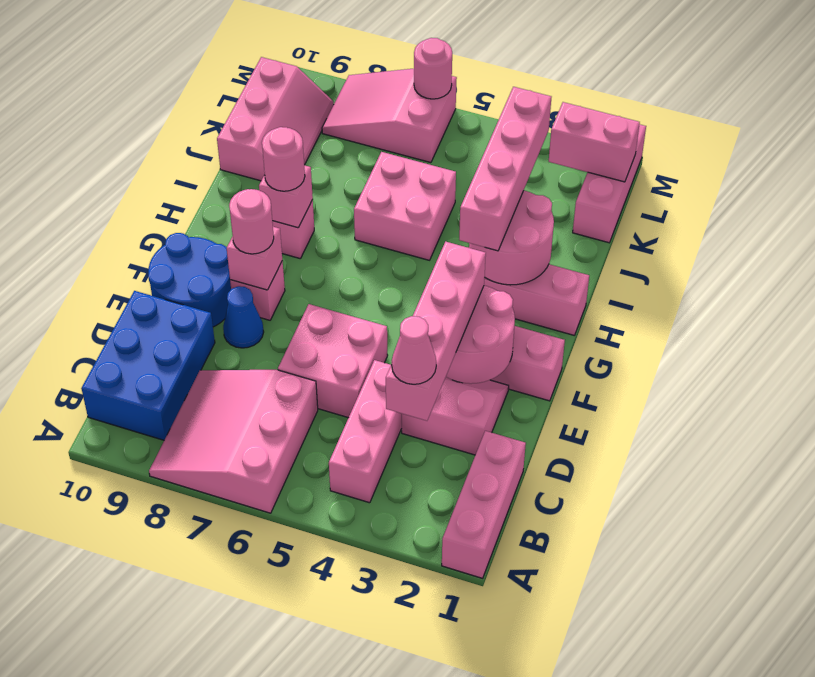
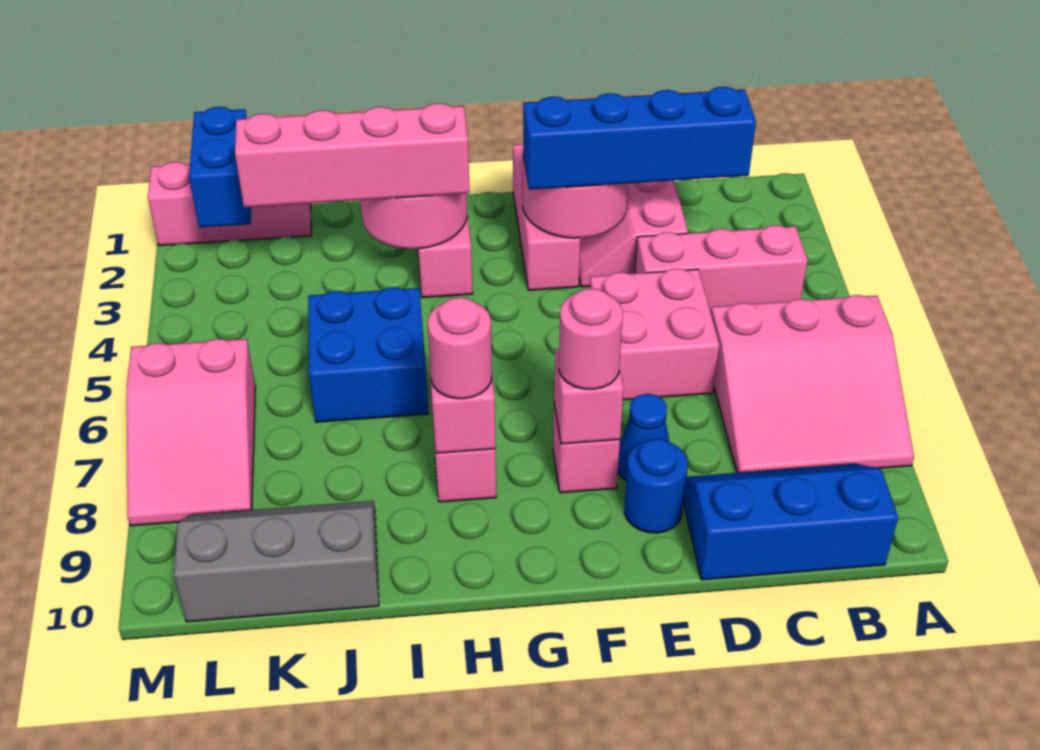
pink brick A1:C1 level 1 -> none
blue brick B9:D10 level 1 -> blue slope B9:D10 level 1 top 10
pink brick C3:F3 level 3 -> blue brick C3:F3 level 3
pink cone C3 level 4 -> none
blue round brick E9:F10 level 1 -> blue round brick E9 level 1
pink brick I5:J6 level 1 -> blue brick I5:J6 level 1
pink slope J9:L10 level 1 top 10 -> grey slope J9:L10 level 1 top 10
pink brick L1:L2 level 2 -> blue brick L1:L2 level 2
pink round brick M6 level 2 -> none

